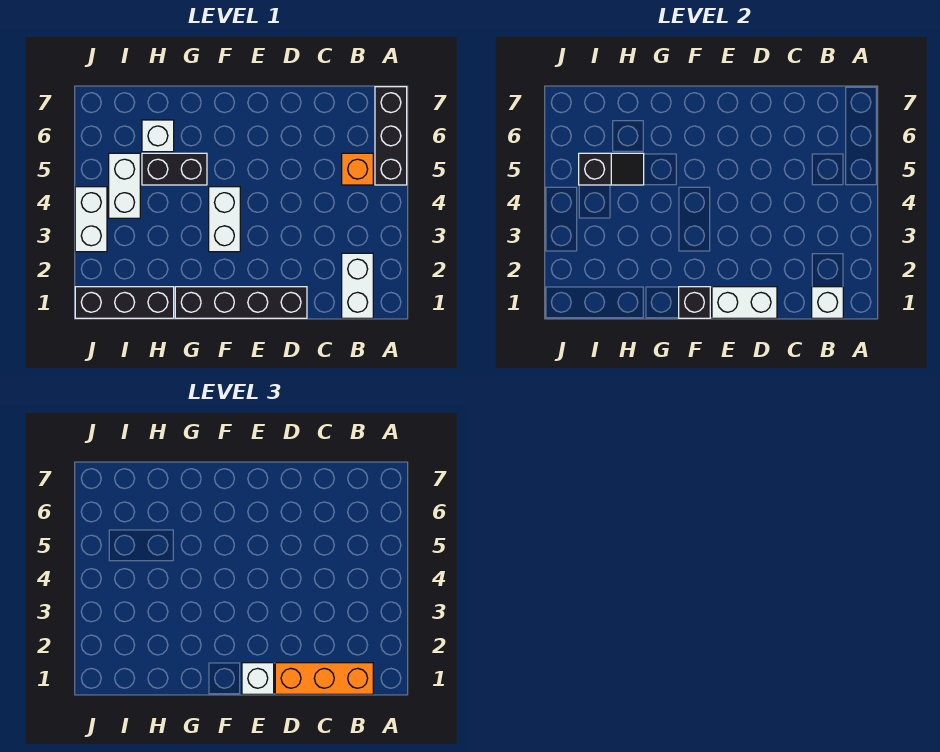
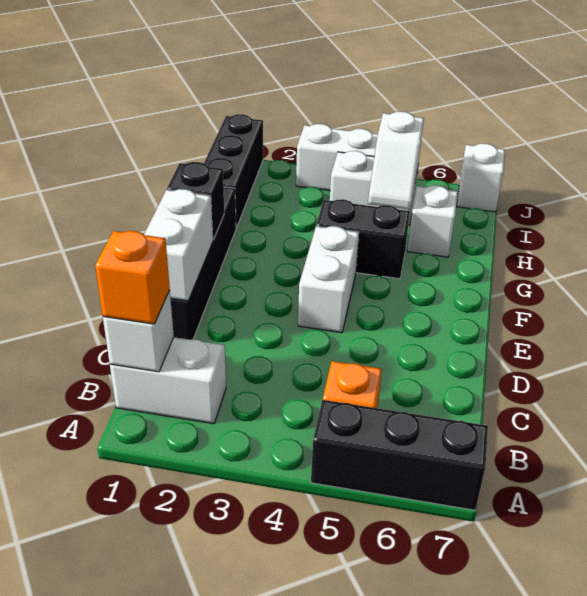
orange brick B1:D1 level 3 -> orange brick B1 level 3
white brick E1 level 3 -> white brick J7 level 1
white brick F3:F4 level 1 -> white brick E4:F4 level 1
black brick G5:H5 level 1 -> black brick G4:G5 level 1
black slope H5:I5 level 2 top I -> white slope H5:I5 level 2 top I

